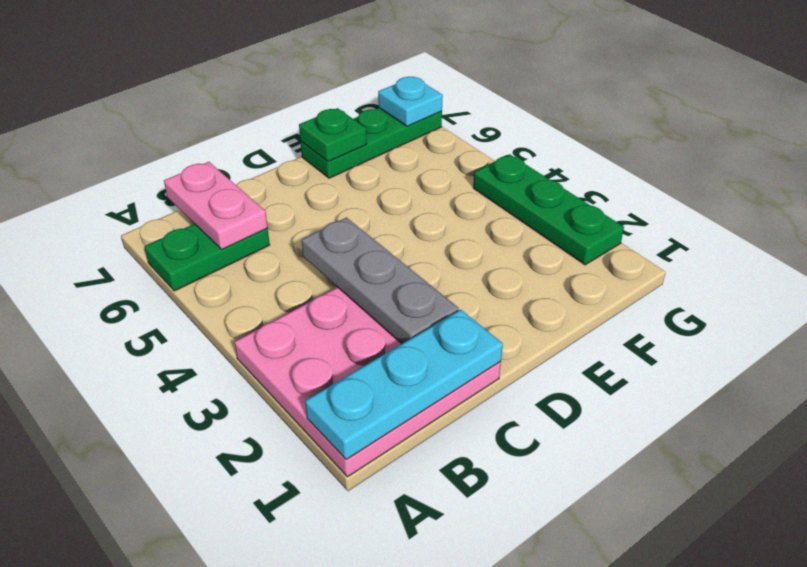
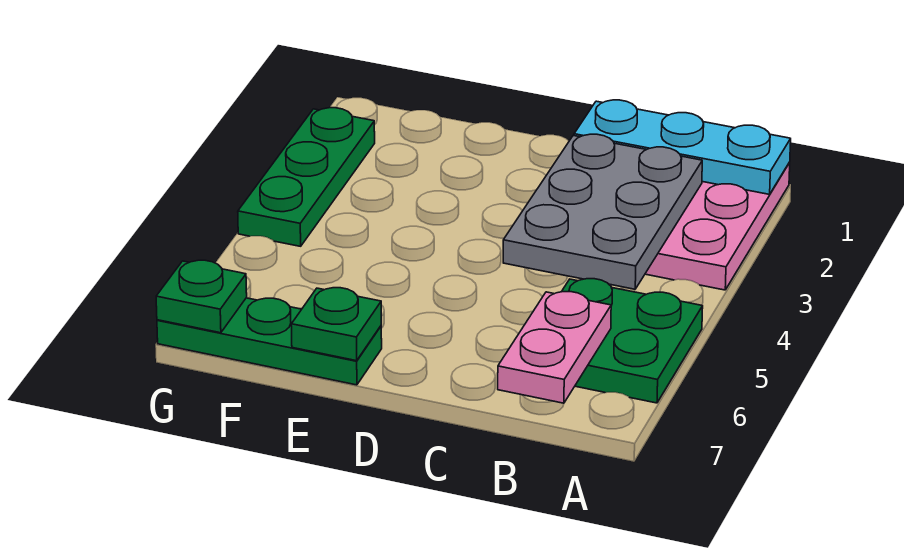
green plate A6:B6 level 1 -> green plate A5:B6 level 1
grey plate C2:C4 level 2 -> grey plate B2:C4 level 2
cyan plate G7 level 2 -> green plate G7 level 2

